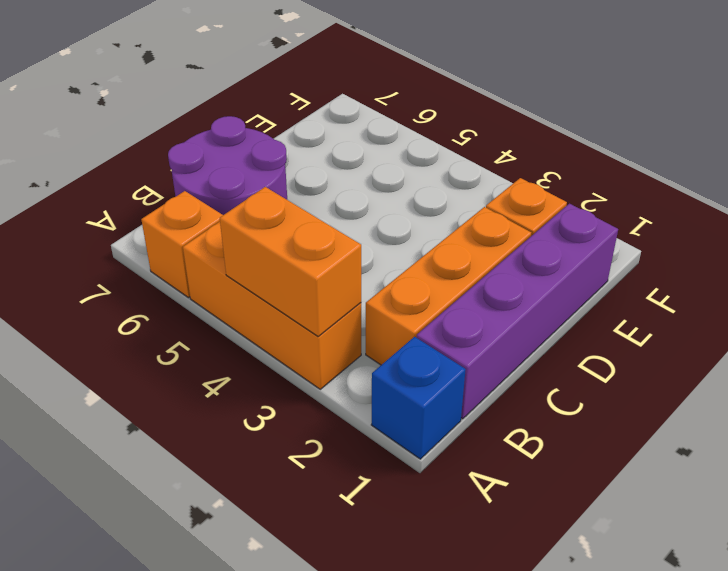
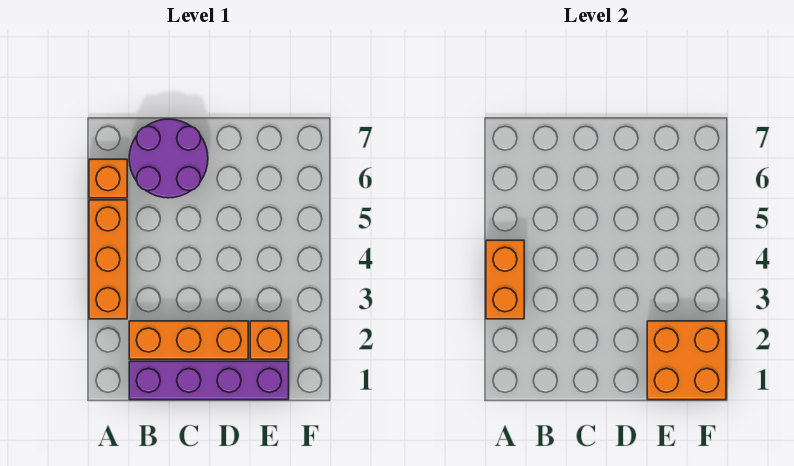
blue brick A1 level 1 -> none
none -> orange brick E1:F2 level 2

